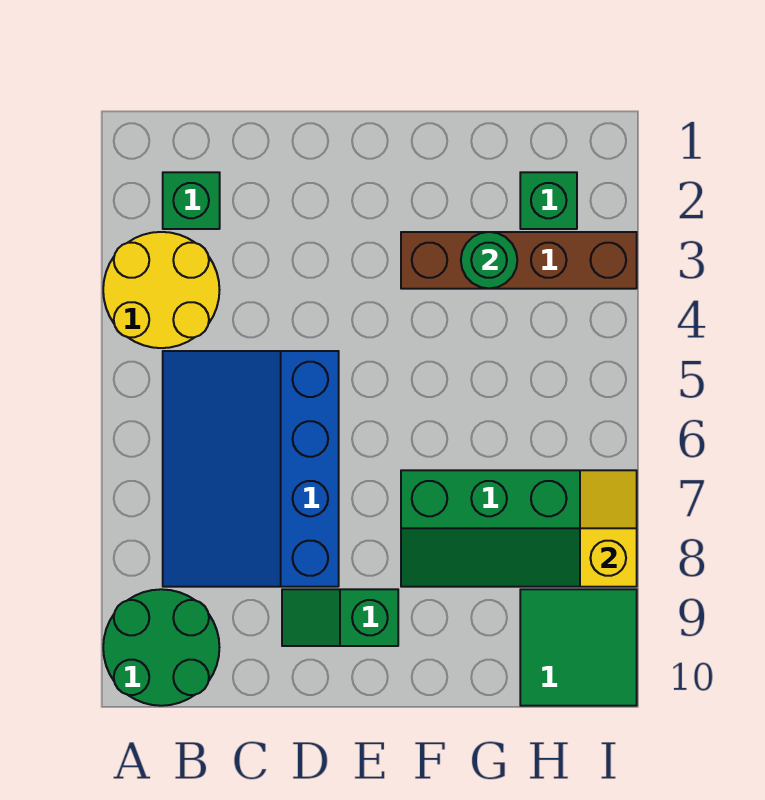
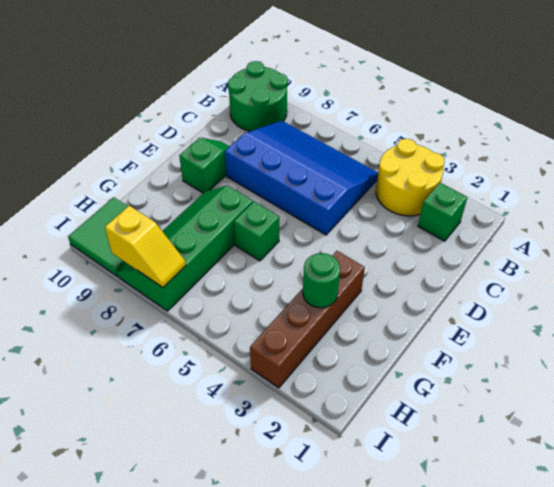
green brick H2 level 1 -> green brick F6 level 1

